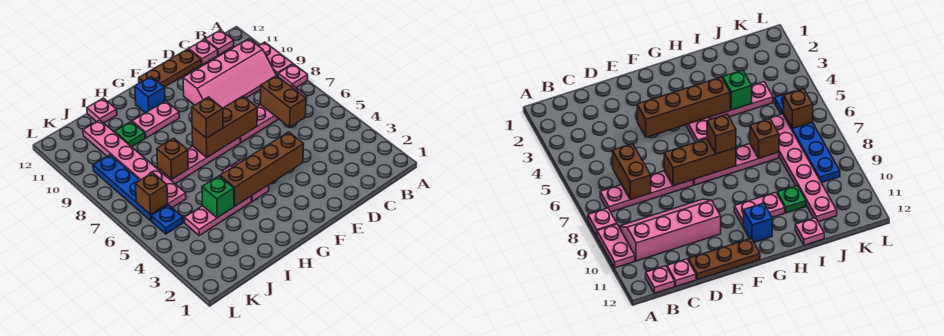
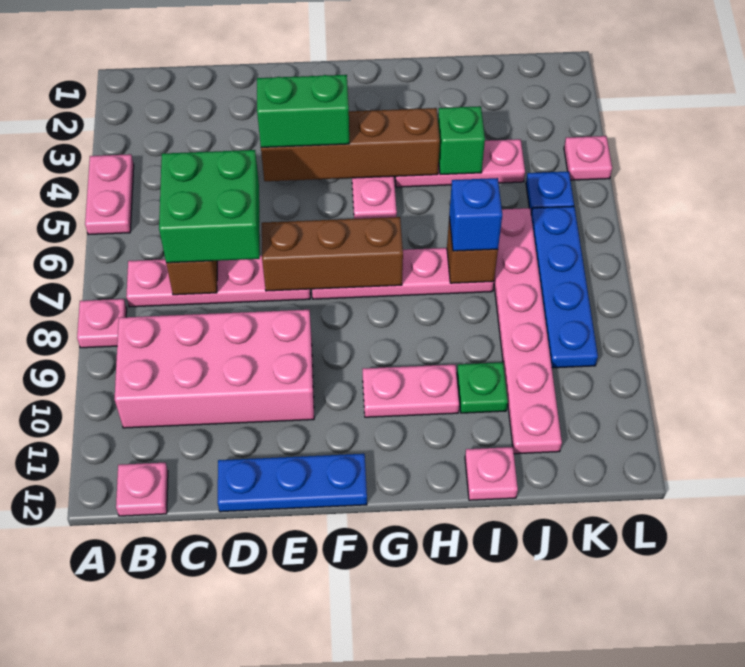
pink plate A9:A10 level 1 -> pink plate A4:A5 level 1
pink slope B9:E10 level 1 top 10 -> pink brick B9:E10 level 1
none -> green brick C6:D7 level 3
pink plate C12 level 1 -> pink plate L4 level 1
brown plate D12:F12 level 1 -> blue plate D12:F12 level 1
none -> green brick E4:F4 level 3
brown brick G7 level 3 -> none
blue brick G11 level 1 -> blue brick I7 level 3
brown brick K6 level 2 -> none

